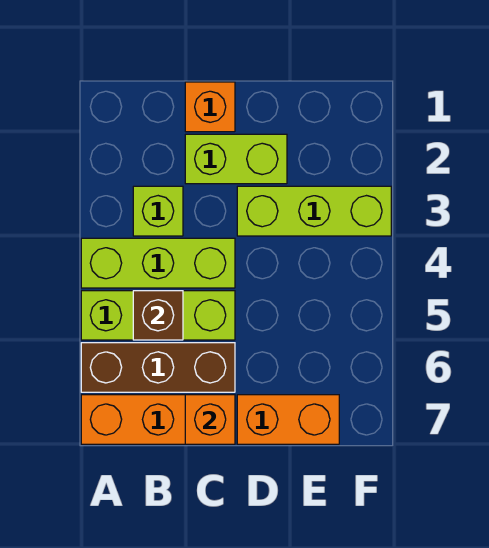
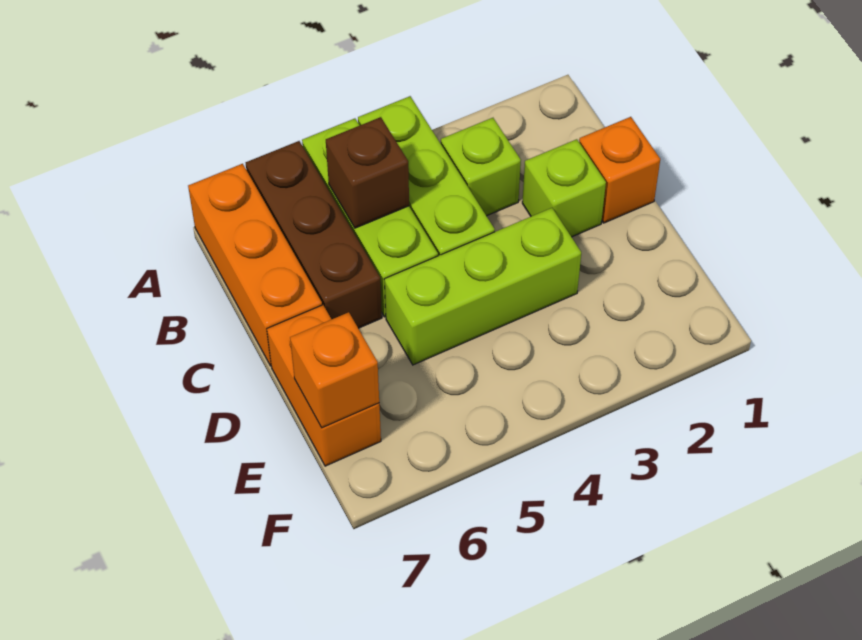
lime brick C2:D2 level 1 -> lime brick C2 level 1
orange brick C7 level 2 -> orange brick E7 level 2
lime brick D3:F3 level 1 -> lime brick D3:D5 level 1

